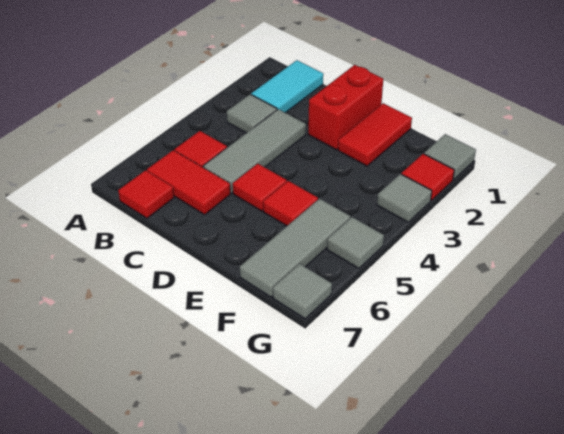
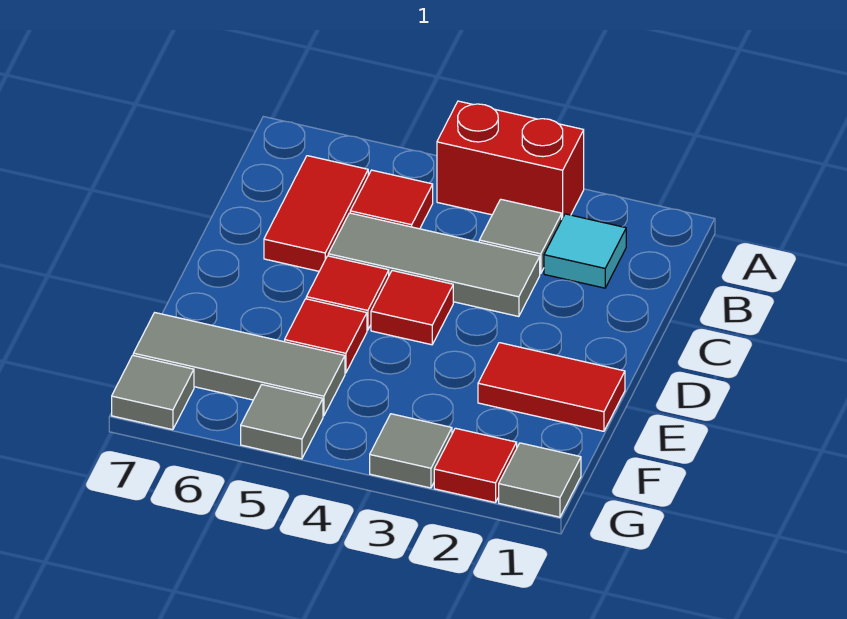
cyan tile B1:B2 level 1 -> cyan tile B2 level 1
red tile B7 level 1 -> red tile D4 level 1
red brick D1:D2 level 1 -> red brick A3:A4 level 1

